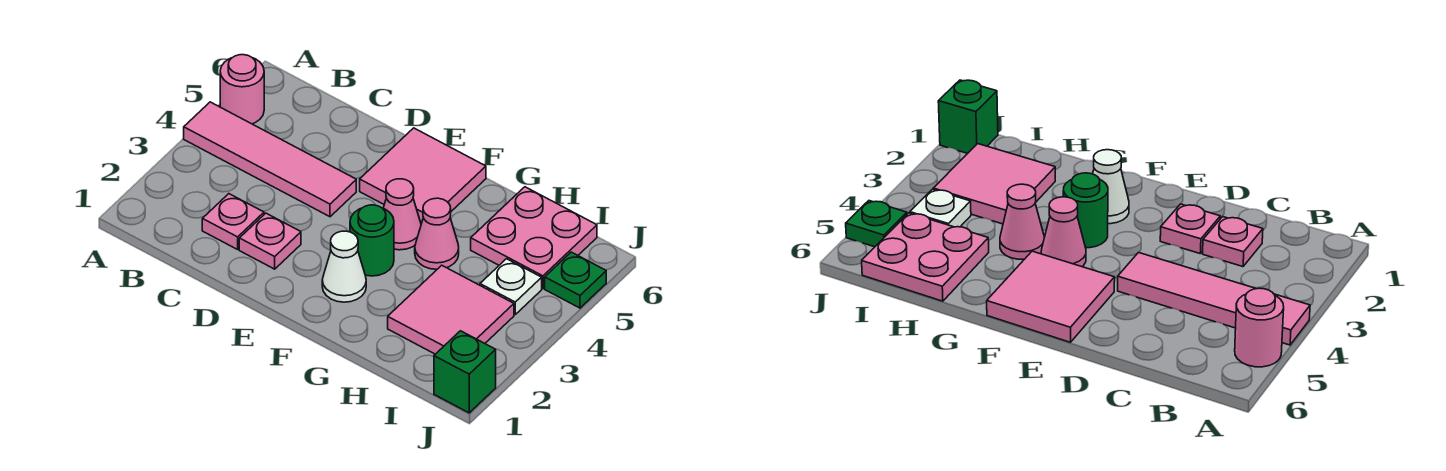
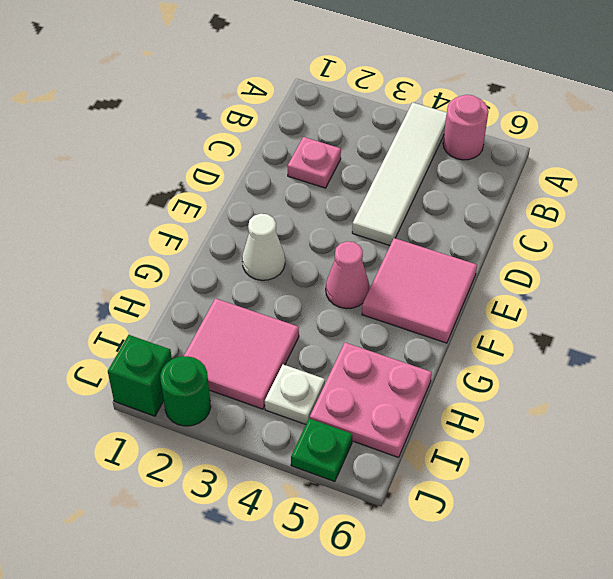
pink tile A4:D4 level 1 -> white tile A4:D4 level 1
pink plate D2 level 1 -> none
green round brick F3 level 1 -> green round brick J2 level 1
pink cone G4 level 1 -> none

